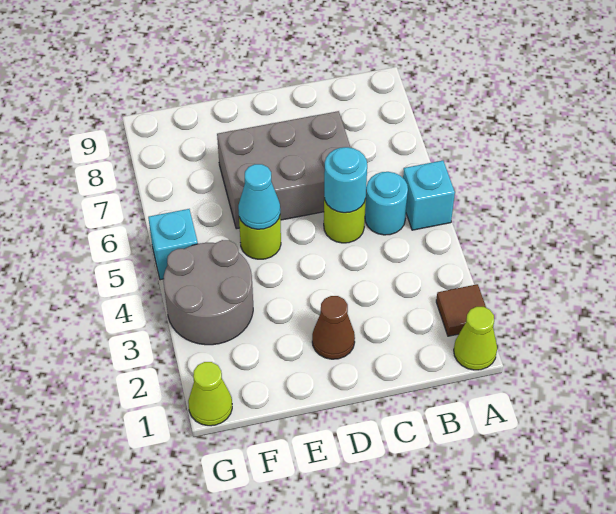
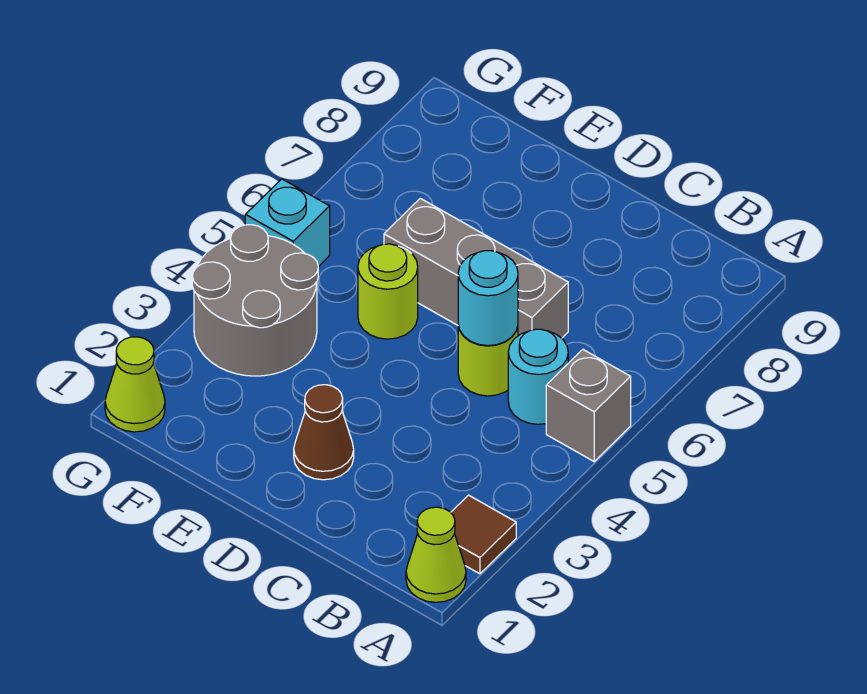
cyan brick A5 level 1 -> grey brick A5 level 1
grey brick C6:E7 level 1 -> grey brick C6:E6 level 1
cyan cone E5 level 2 -> none

